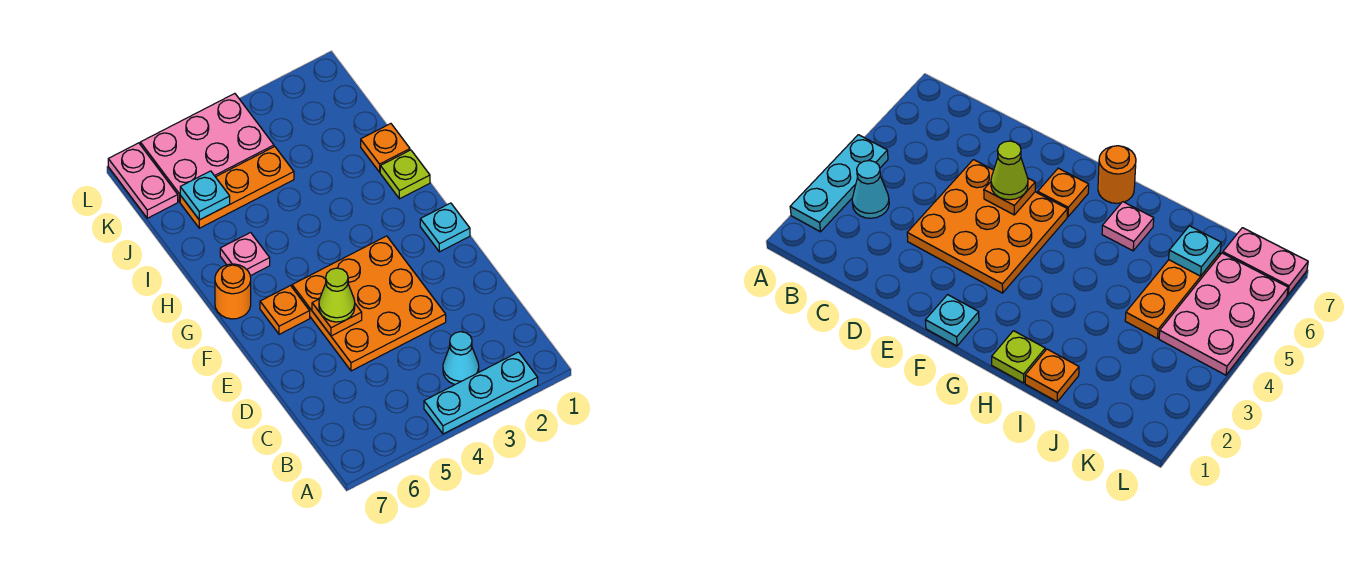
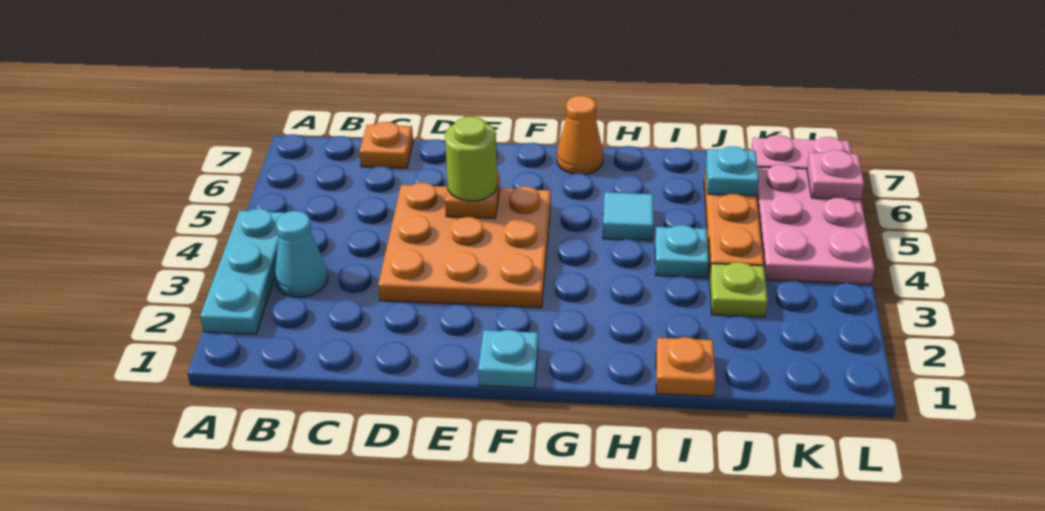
lime cone E5 level 3 -> lime round brick E5 level 3
orange plate F6 level 1 -> orange plate C7 level 1
orange round brick G7 level 1 -> orange cone G7 level 1
lime plate H1 level 1 -> lime plate J3 level 1
none -> cyan tile H5 level 1
pink plate H6 level 1 -> pink plate L6 level 2
none -> cyan plate I4 level 1

